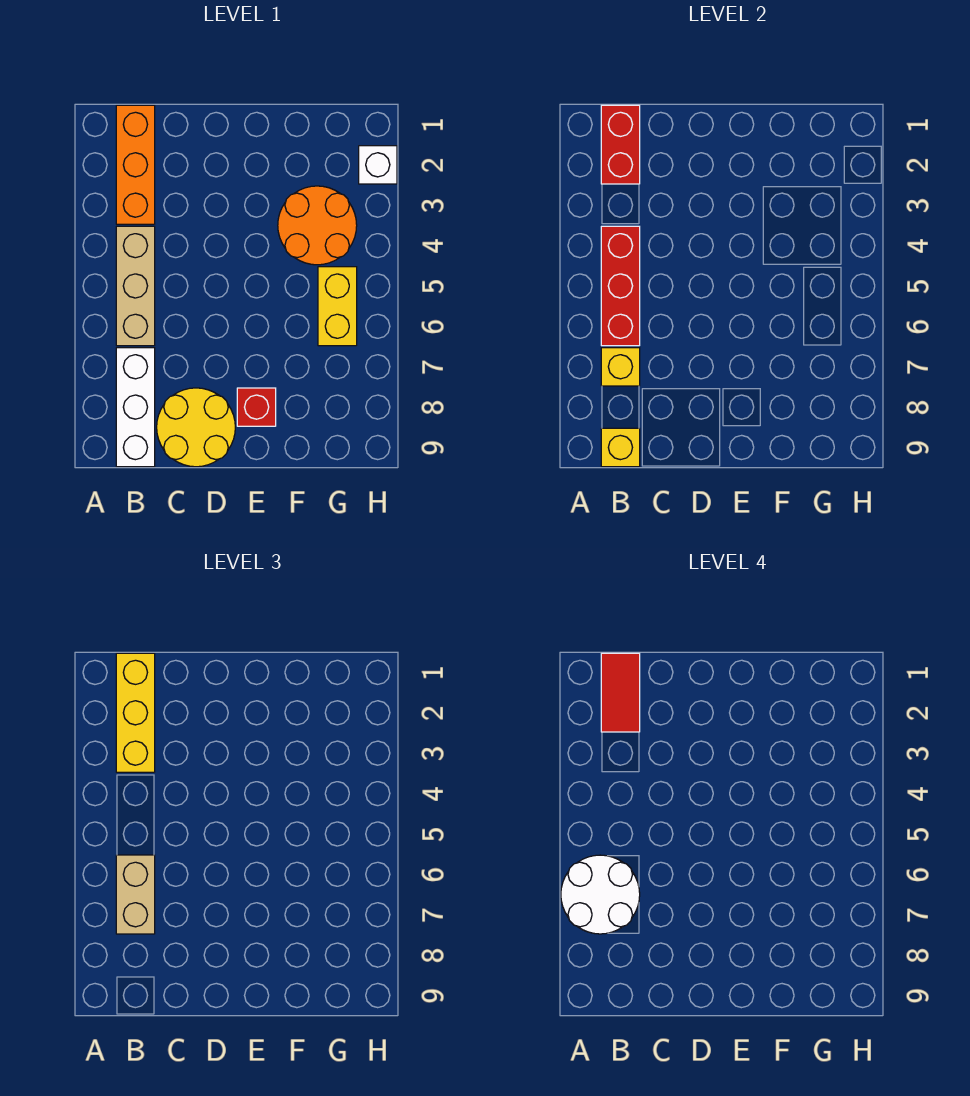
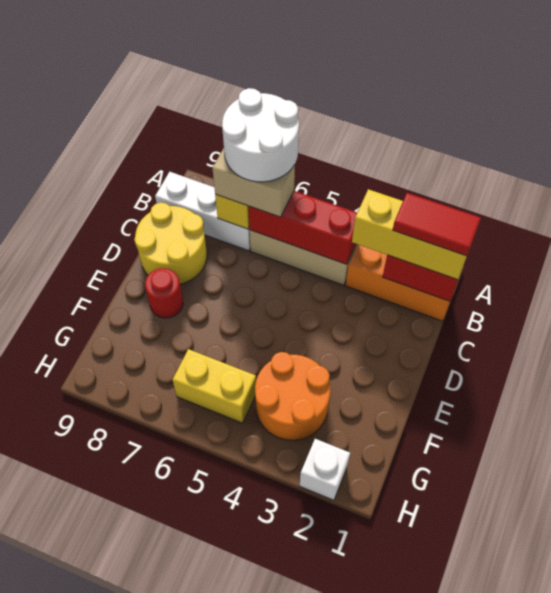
yellow brick B9 level 2 -> none
red brick E8 level 1 -> red round brick E8 level 1

